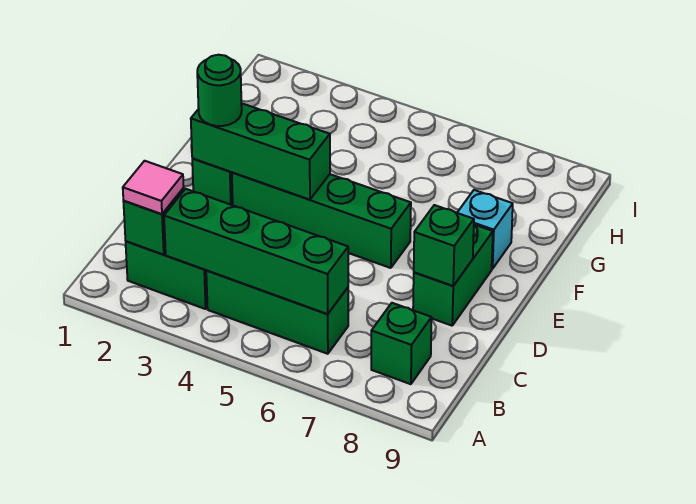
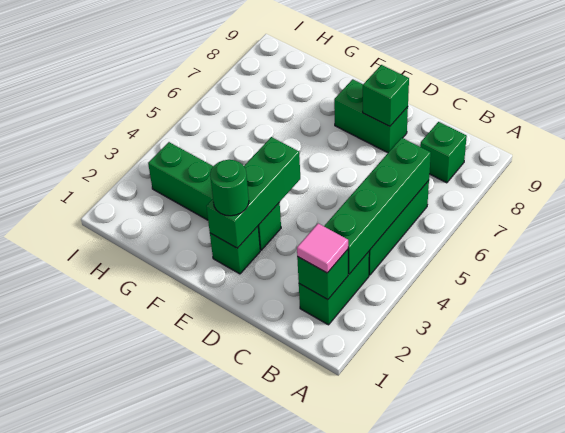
green brick E3:E6 level 1 -> green brick E3:H3 level 1
cyan brick F8 level 1 -> none

